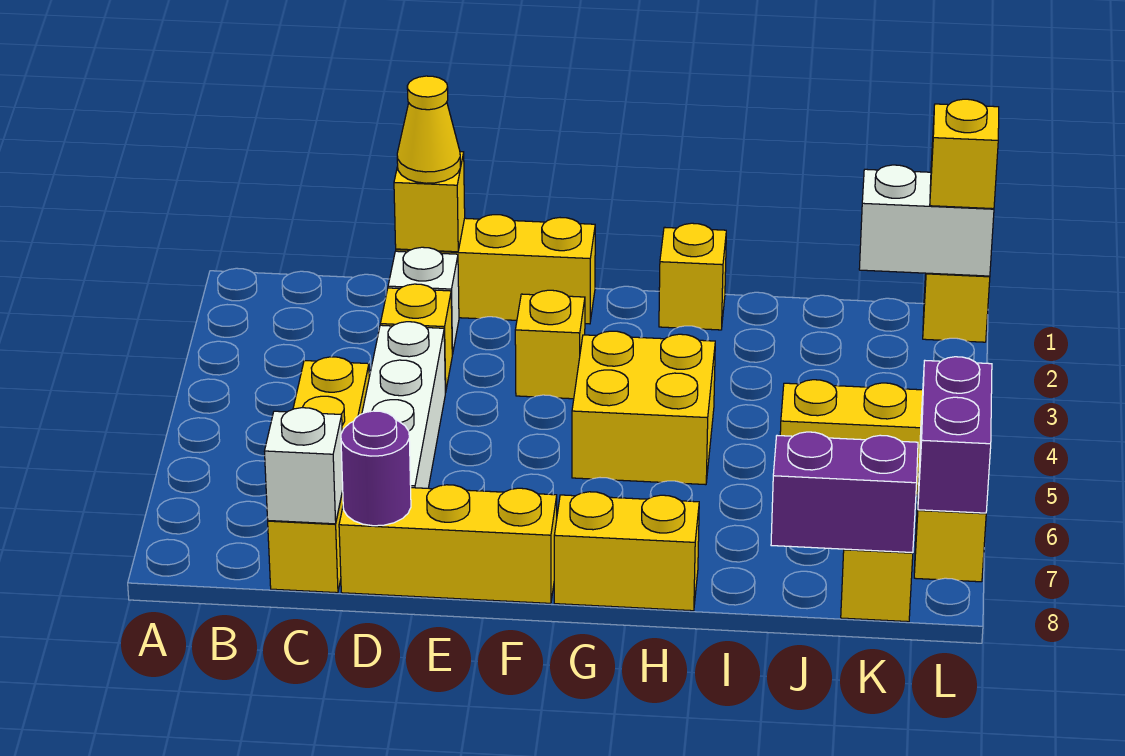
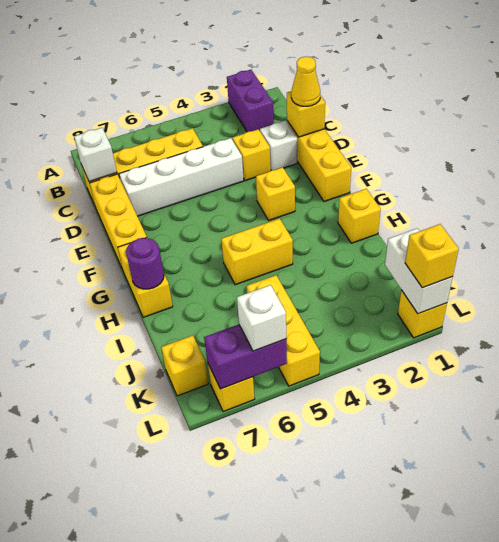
purple round brick D8 level 2 -> purple round brick H8 level 2
yellow brick G4:H5 level 1 -> yellow brick H4:H5 level 1
purple brick J8:K8 level 2 -> purple brick A2:B2 level 1
none -> white brick L6 level 3

